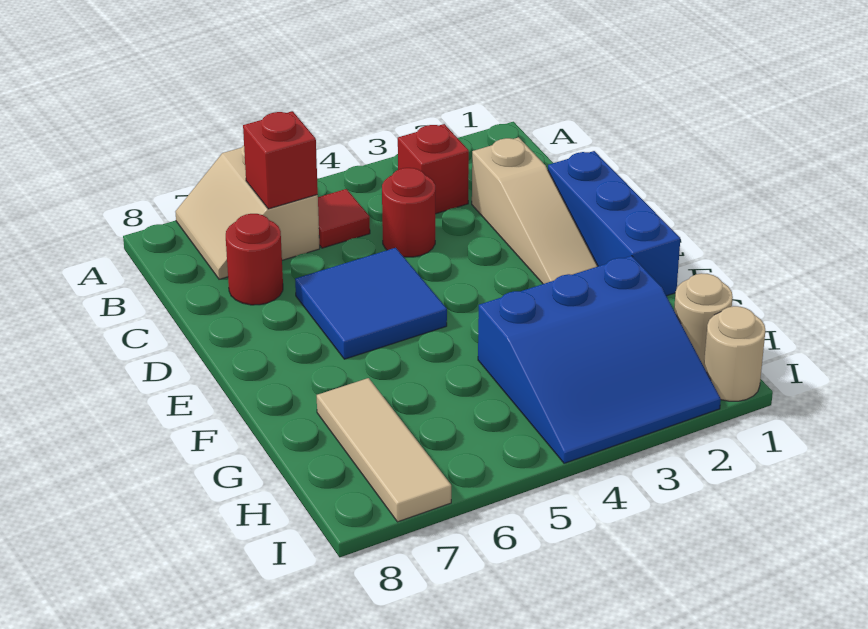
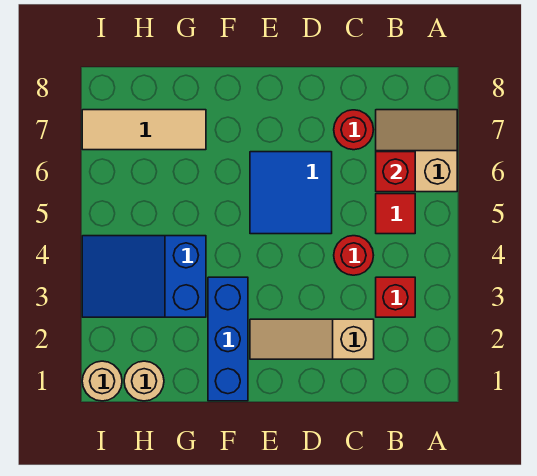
blue brick D1:F1 level 1 -> blue brick F1:F3 level 1
blue slope G2:I4 level 1 top G -> blue slope G3:I4 level 1 top G

